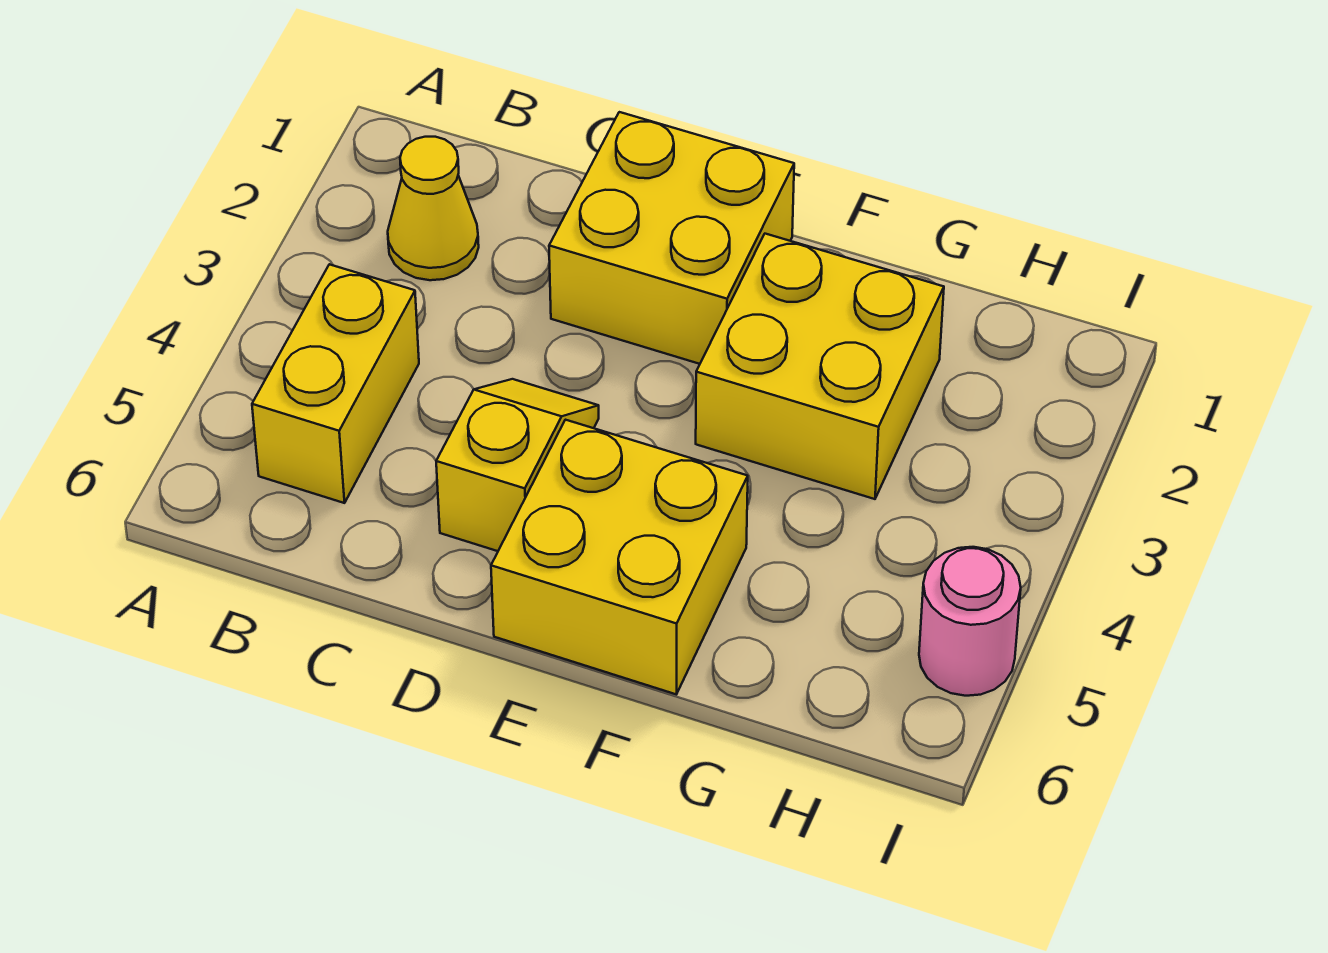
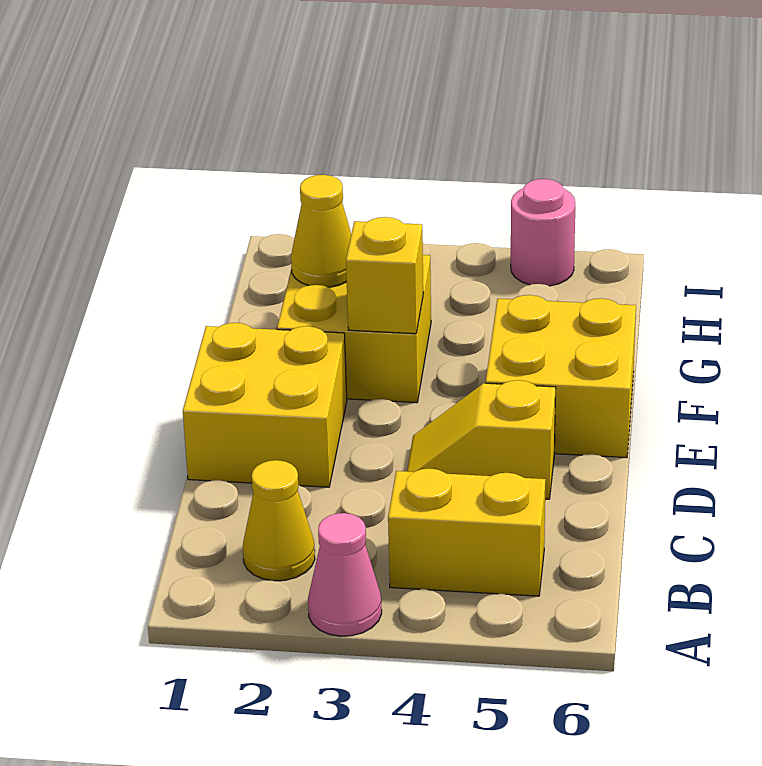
none -> pink cone A3 level 1
none -> yellow brick F3 level 2
none -> yellow cone G2 level 2

